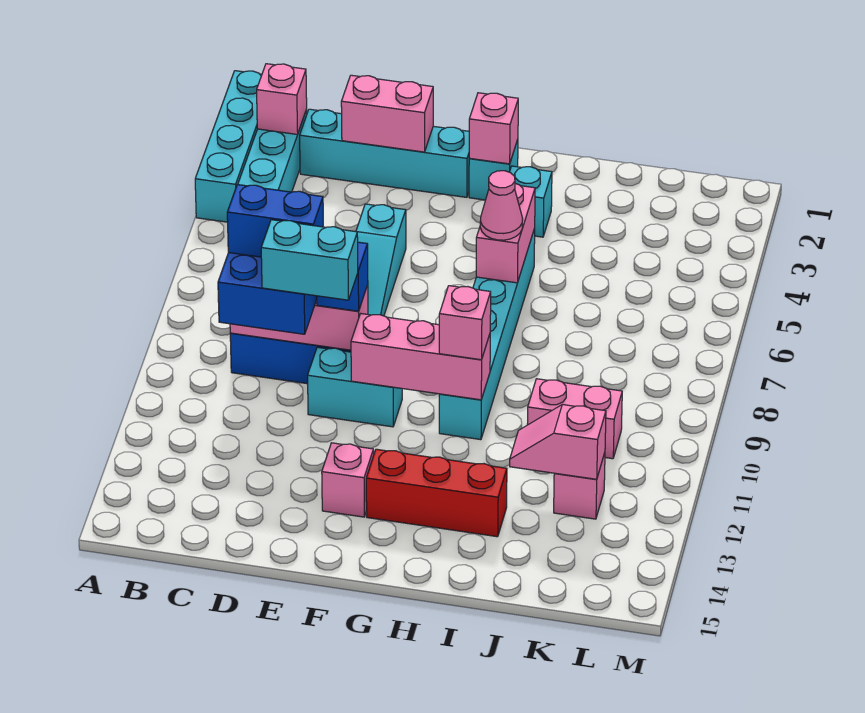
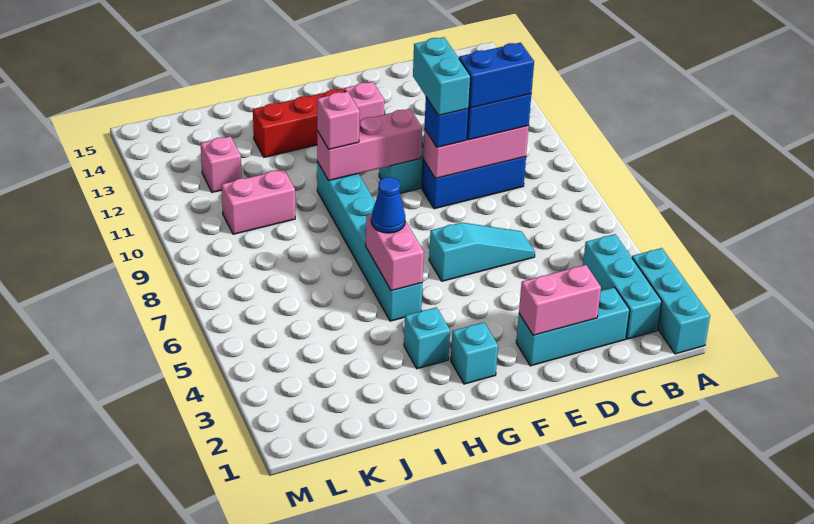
cyan brick A1:A4 level 1 -> cyan brick A1:A3 level 1
pink brick B2 level 2 -> none
cyan brick C2:F2 level 1 -> cyan brick C2:E2 level 1
cyan brick D10:E10 level 4 -> cyan brick E9:E10 level 4
cyan slope E5:E7 level 1 top 5 -> cyan slope D6:F6 level 1 top F
pink brick G2 level 2 -> none
pink cone H6 level 3 -> blue cone H6 level 3
pink slope J12:K12 level 2 top K -> none

